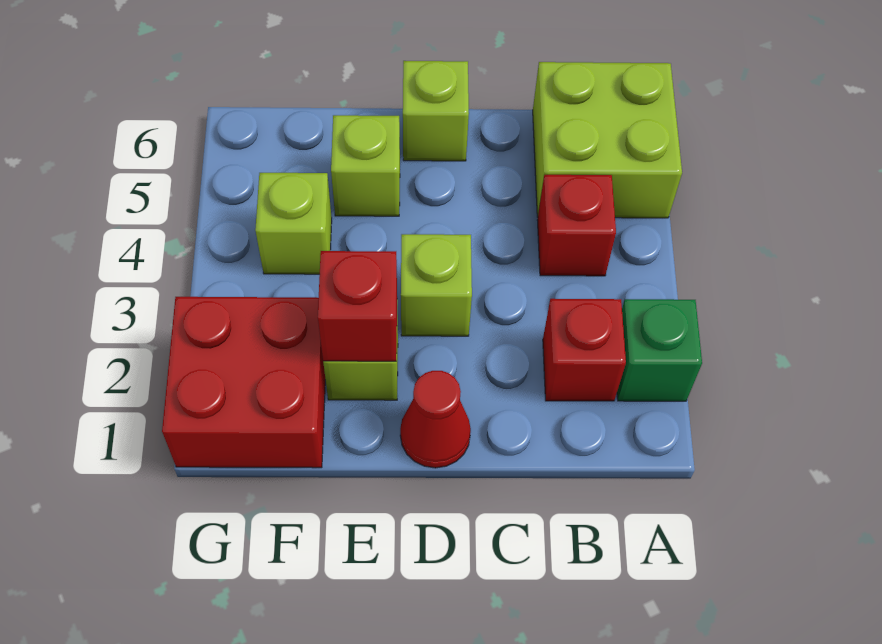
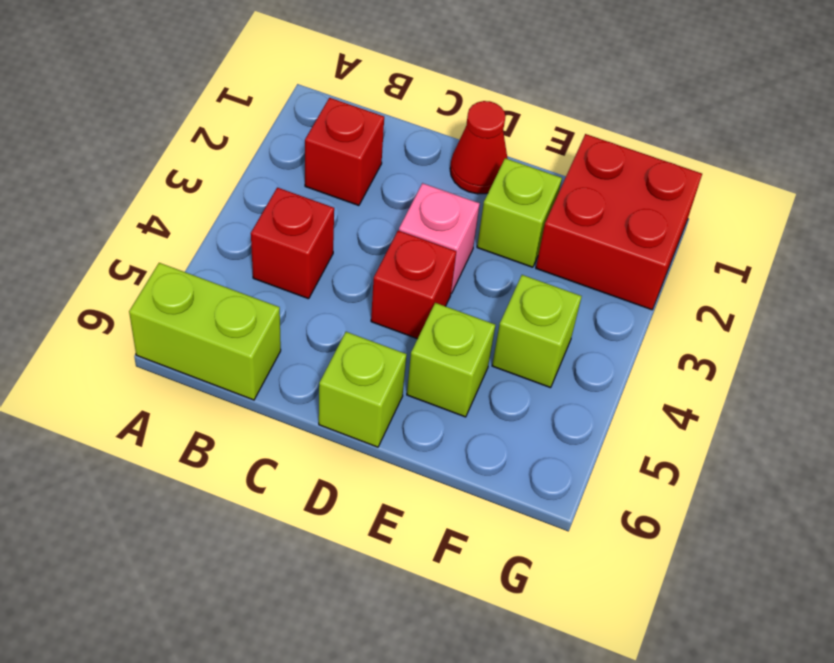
green brick A2 level 1 -> none
lime brick A5:B6 level 1 -> lime brick A6:B6 level 1
lime brick D3 level 1 -> pink brick D3 level 1
red brick E2 level 2 -> red brick D4 level 1

